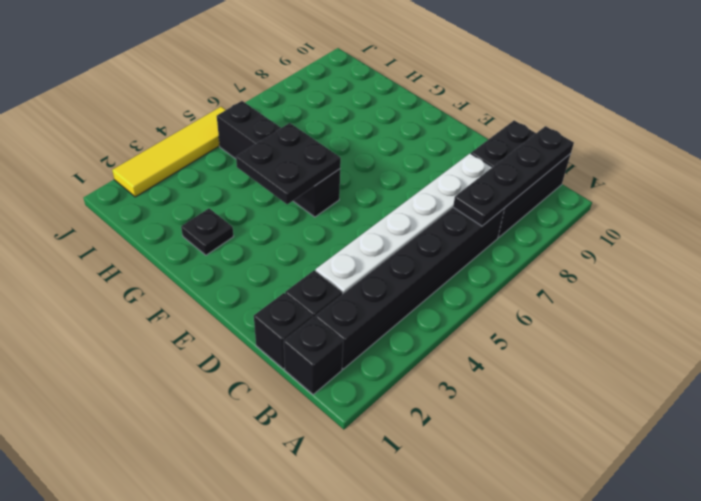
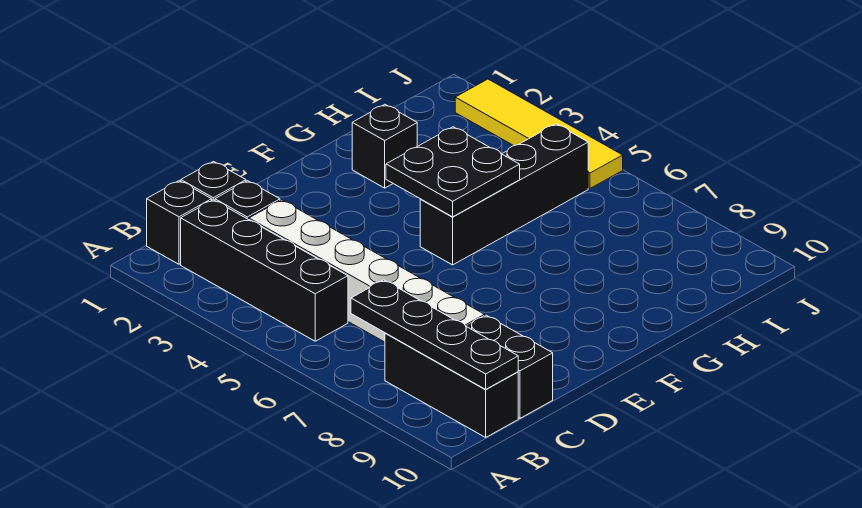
black brick B2:B7 level 1 -> black brick B2:B5 level 1
black plate G2 level 1 -> black brick G2 level 1

